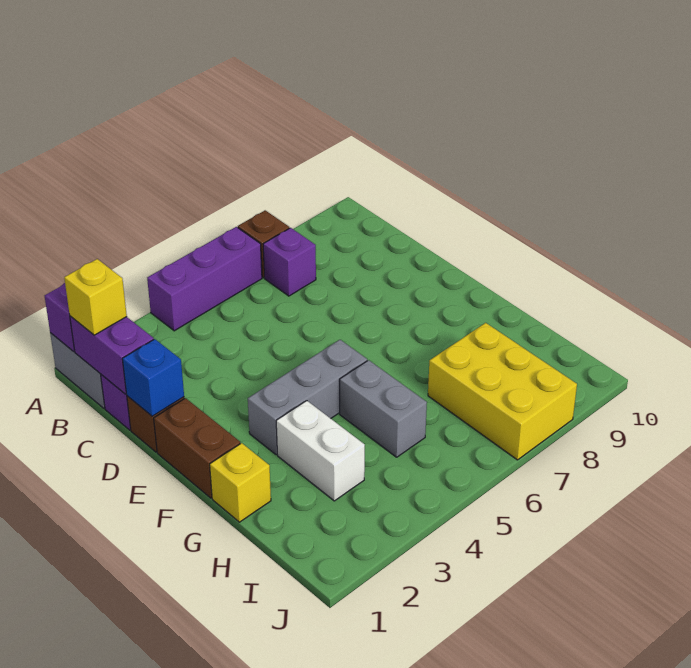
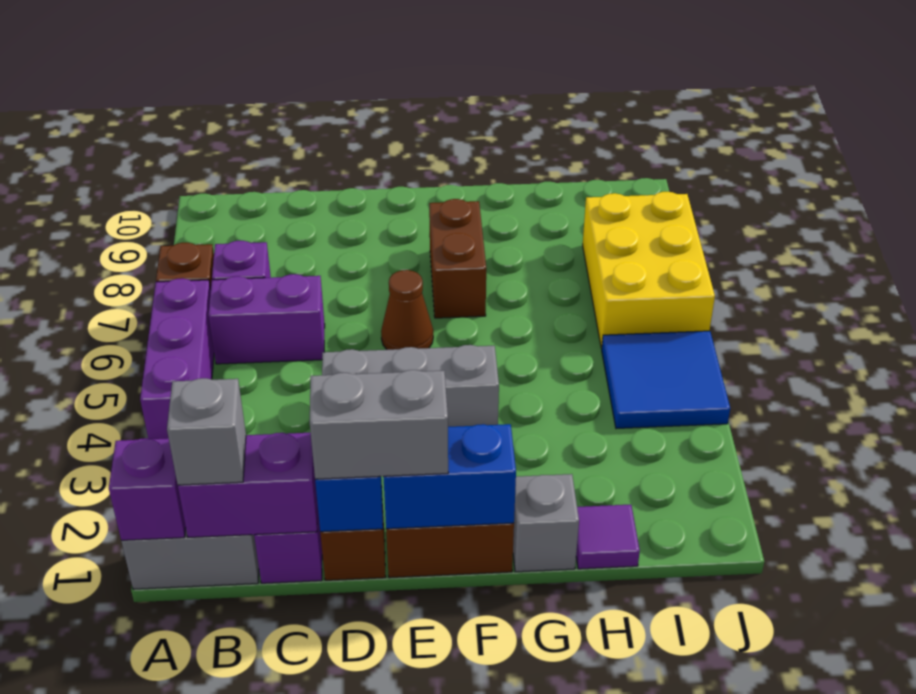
yellow brick B1 level 3 -> grey brick B1 level 3
none -> purple brick B6:C6 level 1
none -> blue brick E1:F1 level 2
none -> brown cone E6 level 1
grey brick F3:F5 level 1 -> grey brick D4:F4 level 1
none -> brown brick F7:F8 level 1
yellow brick G1 level 1 -> grey brick G1 level 1
white brick G3:H3 level 1 -> none
grey brick G5:H5 level 1 -> grey brick D1:E1 level 3
none -> purple tile H1 level 1
yellow brick H7:J8 level 1 -> yellow brick I6:J8 level 1
none -> blue tile I4:J5 level 1

